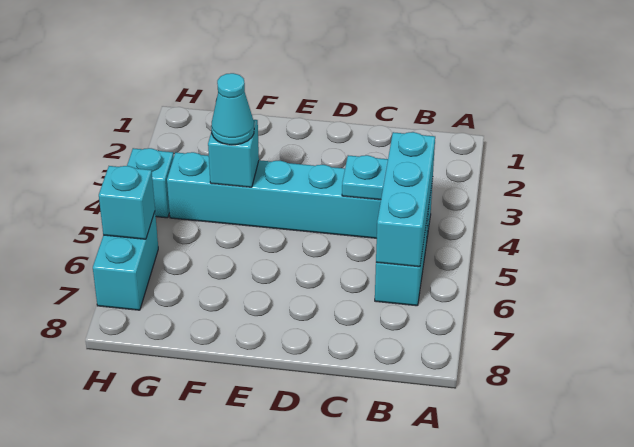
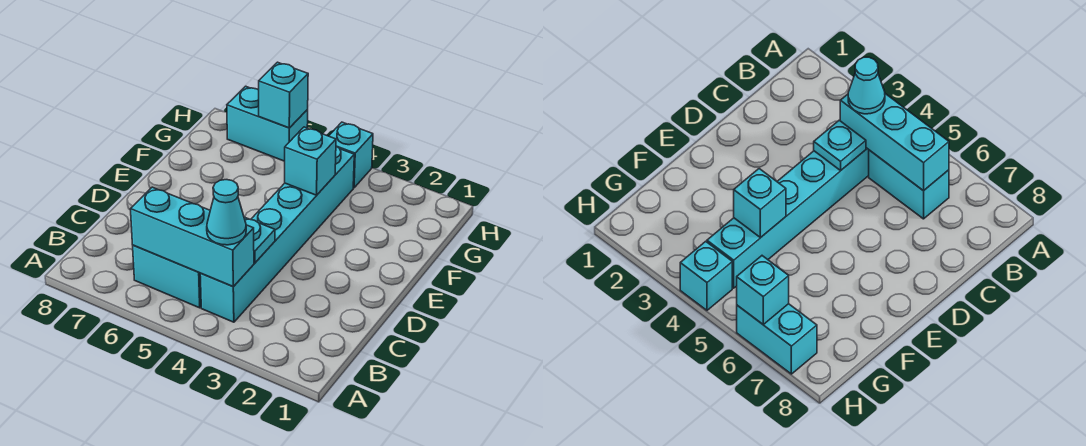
cyan cone F4 level 3 -> cyan cone B4 level 3

